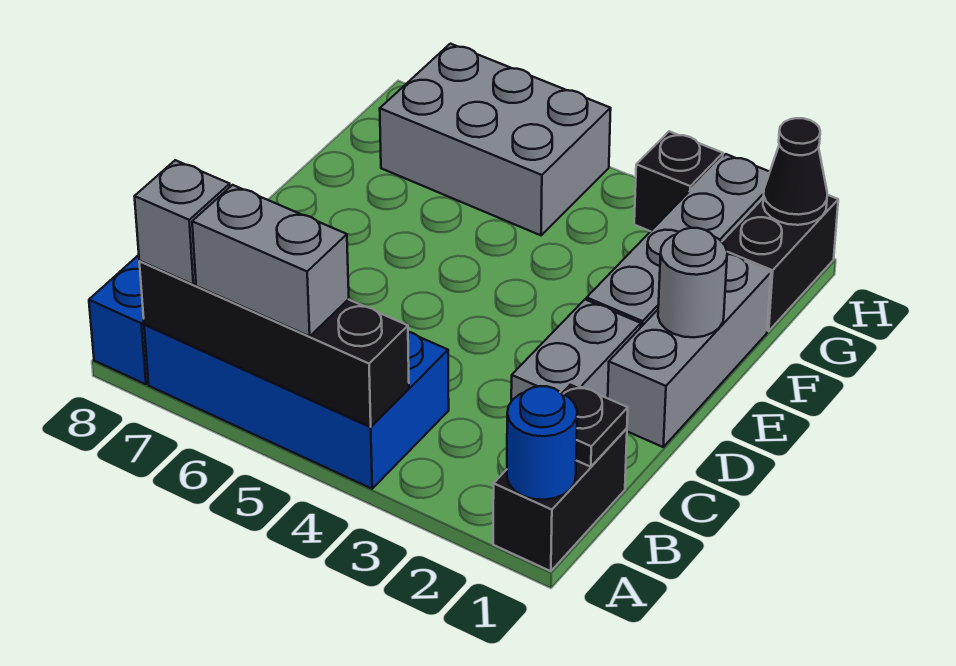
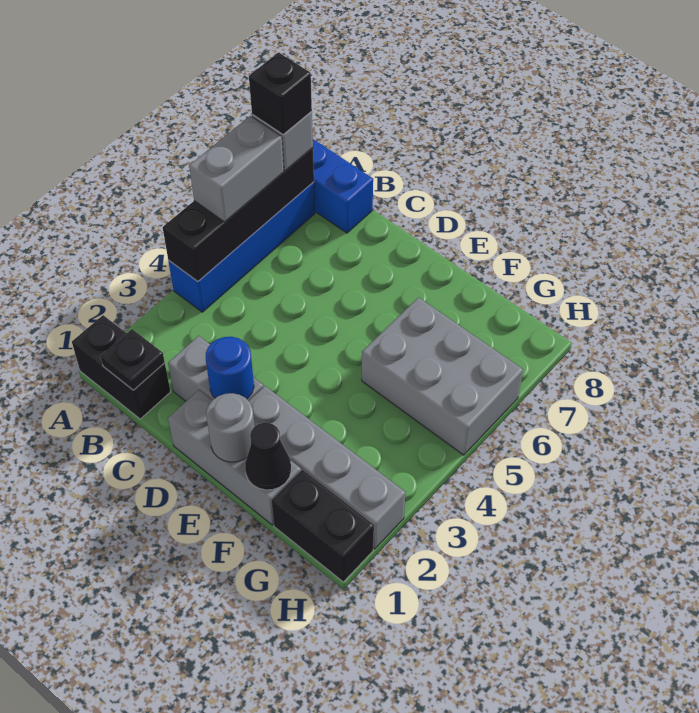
blue round brick A1 level 2 -> blue round brick D2 level 2
blue brick A4:B7 level 1 -> blue brick A4:A7 level 1
grey brick G5:H7 level 1 -> grey brick F5:H6 level 1
black cone H1 level 2 -> black cone F1 level 2
black brick H3 level 1 -> black brick A7 level 4

